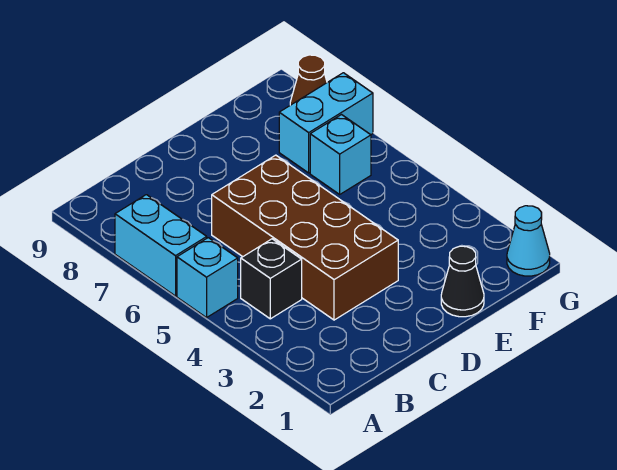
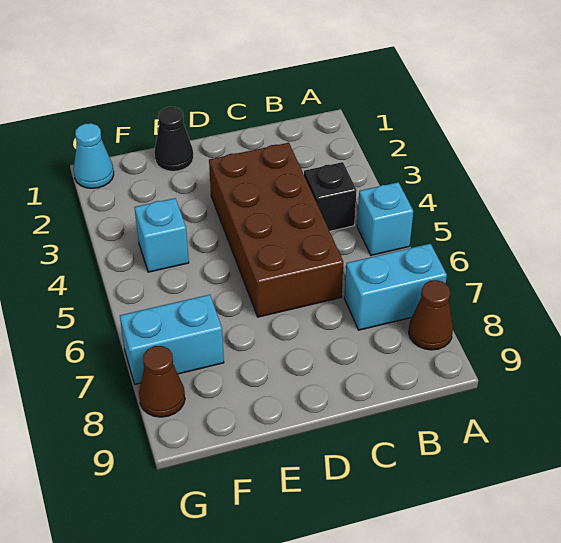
cyan brick A6:A7 level 1 -> cyan brick A7:B7 level 1
none -> brown cone A8 level 1
cyan brick F6 level 1 -> cyan brick F4 level 1

